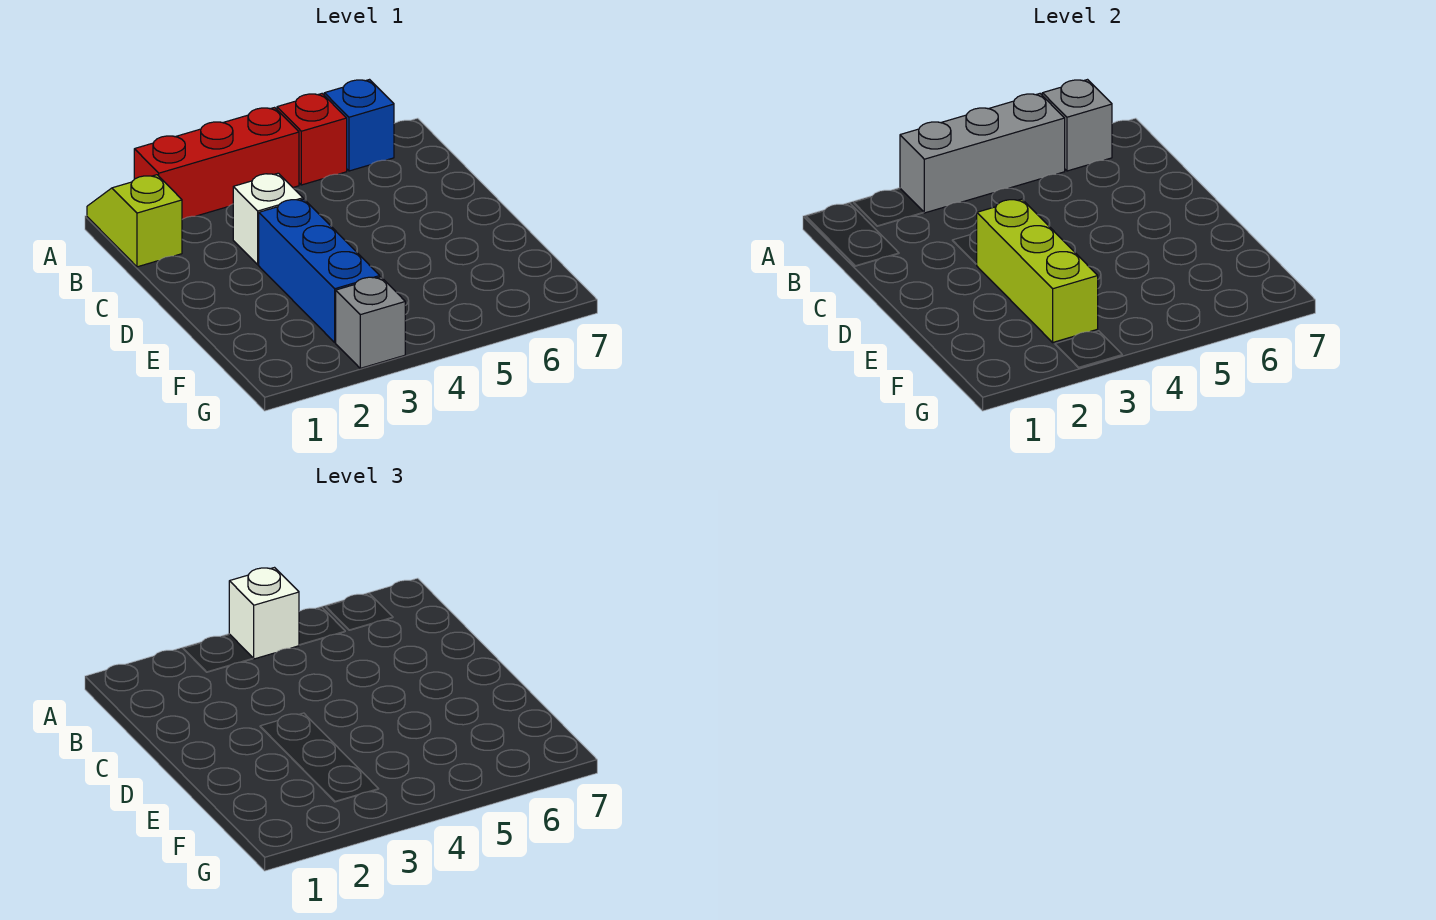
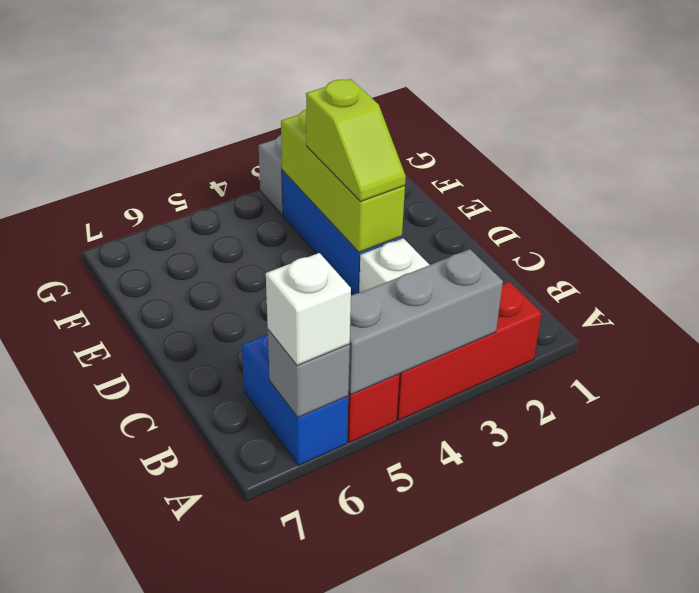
lime slope A1:B1 level 1 top B -> lime slope D3:E3 level 3 top E
white brick A4 level 3 -> white brick A6 level 3
blue brick A6 level 1 -> blue brick A6:B6 level 1

